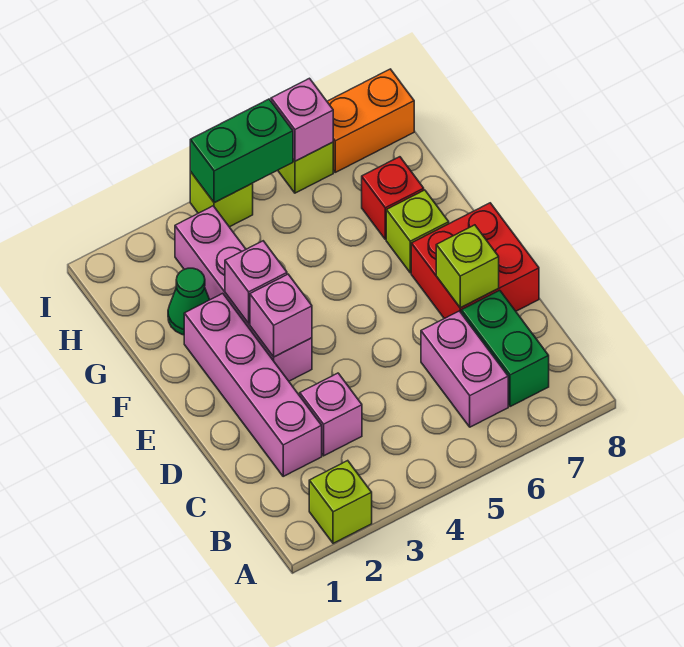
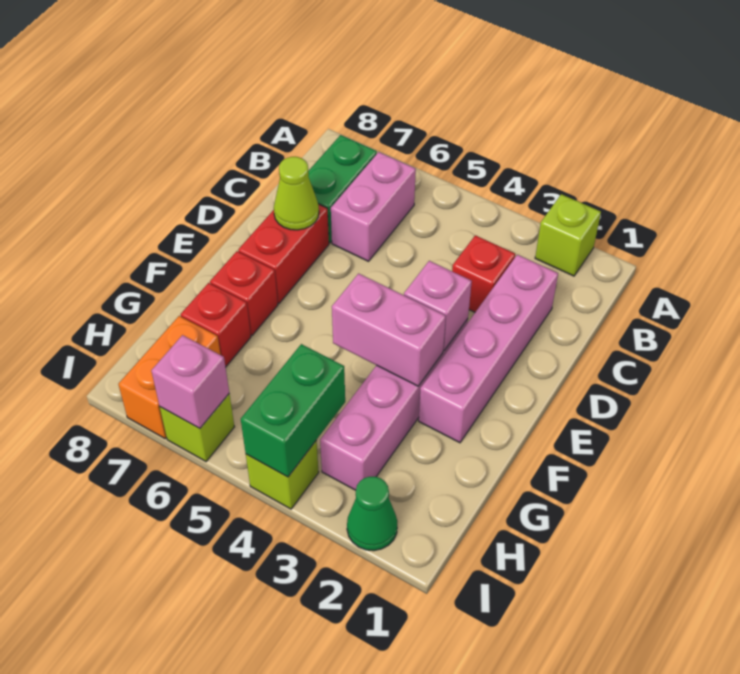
pink brick C3 level 1 -> red brick C3 level 1
red brick D7:E8 level 1 -> red brick D7:E7 level 1
lime brick D7 level 2 -> lime cone D7 level 2
pink brick F3 level 2 -> pink brick F3:F4 level 2
lime brick F7 level 1 -> red brick F7 level 1
green cone G2 level 1 -> green cone I2 level 1
green brick I4:I5 level 2 -> green brick H4:I4 level 2
orange brick I7:I8 level 1 -> orange brick H7:I7 level 1

